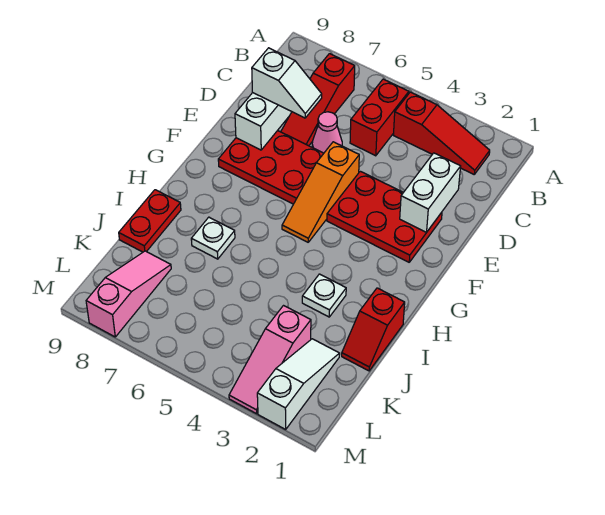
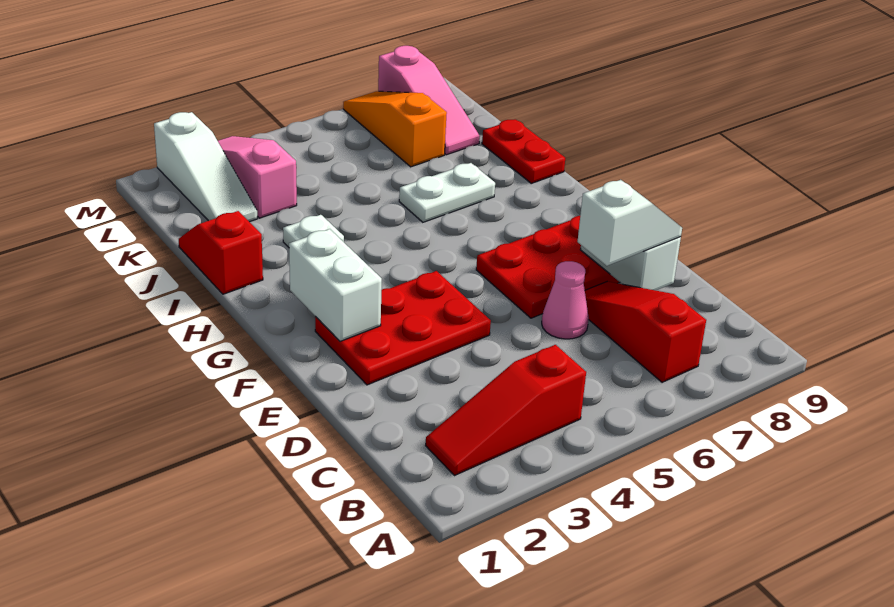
red brick B5:C5 level 1 -> none
white brick D2:E2 level 2 -> white brick F2:G2 level 2
white slope D7:D8 level 3 top 8 -> white slope D7:D8 level 3 top 7
orange slope E5:G5 level 1 top E -> orange slope K7:M7 level 1 top K
white plate I7 level 1 -> white plate I6:I7 level 1

